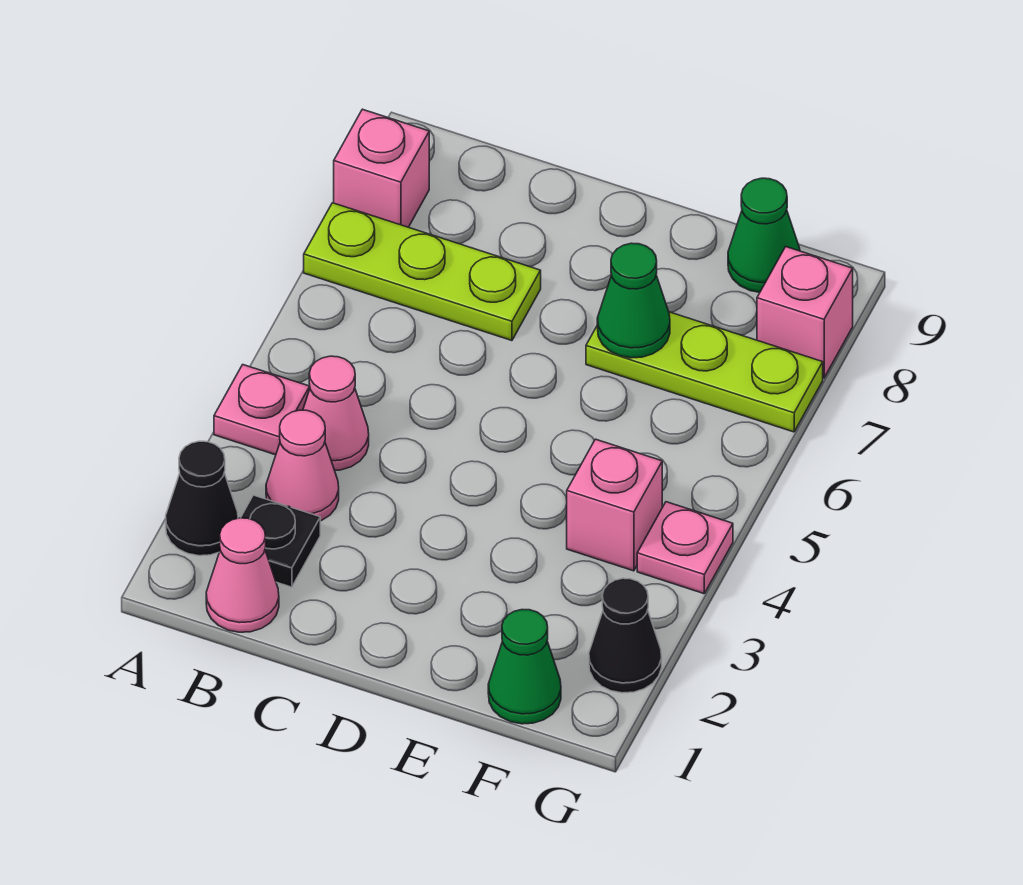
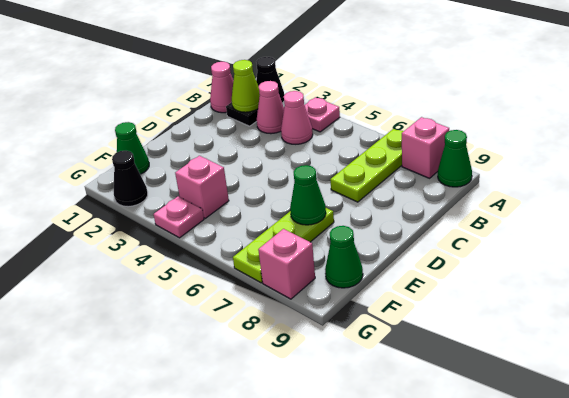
none -> green cone A9 level 1
none -> lime cone B2 level 2

